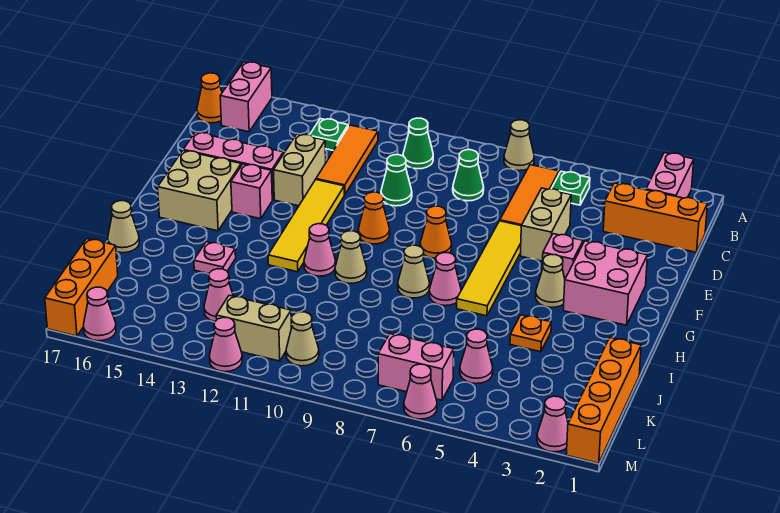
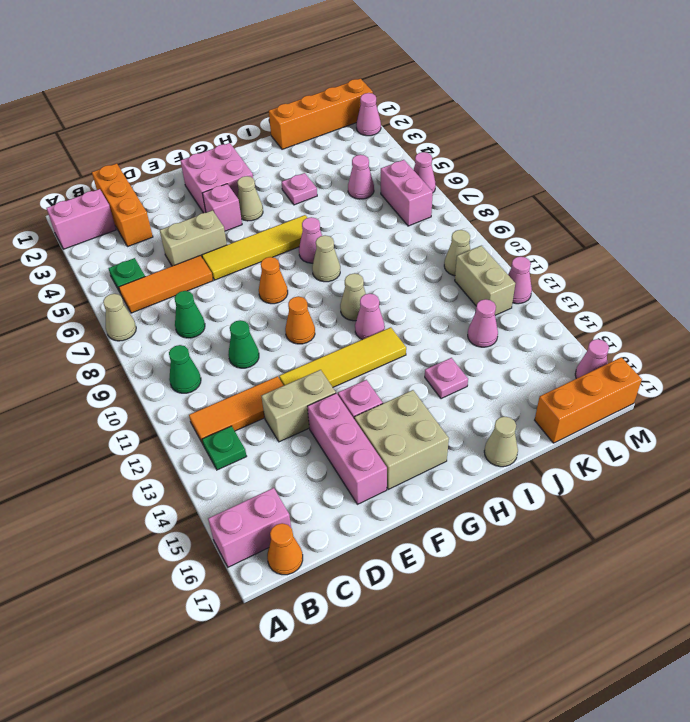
orange plate I4 level 1 -> pink plate I4 level 1

